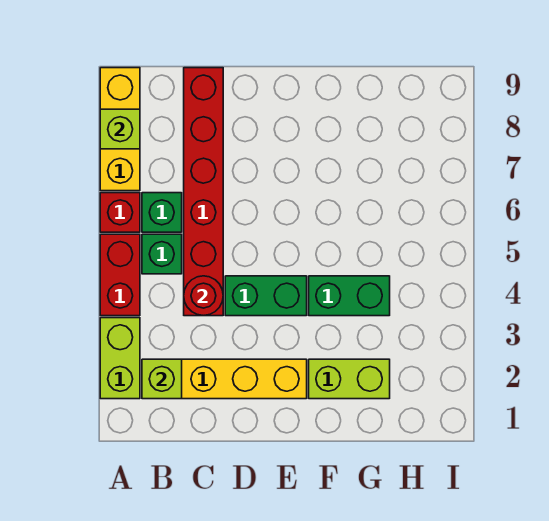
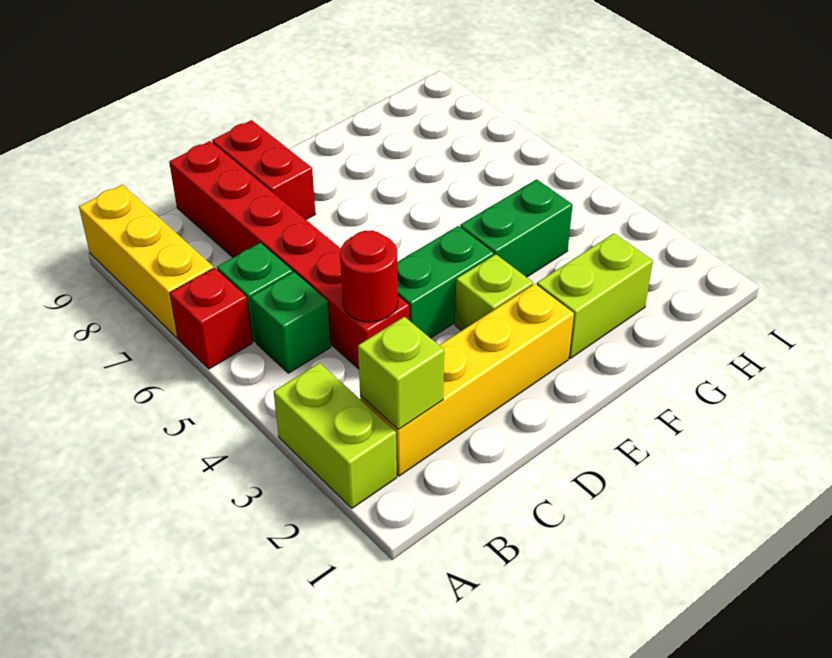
red brick A4:A5 level 1 -> red brick D8:D9 level 1
lime brick A8 level 2 -> lime brick E3 level 1

